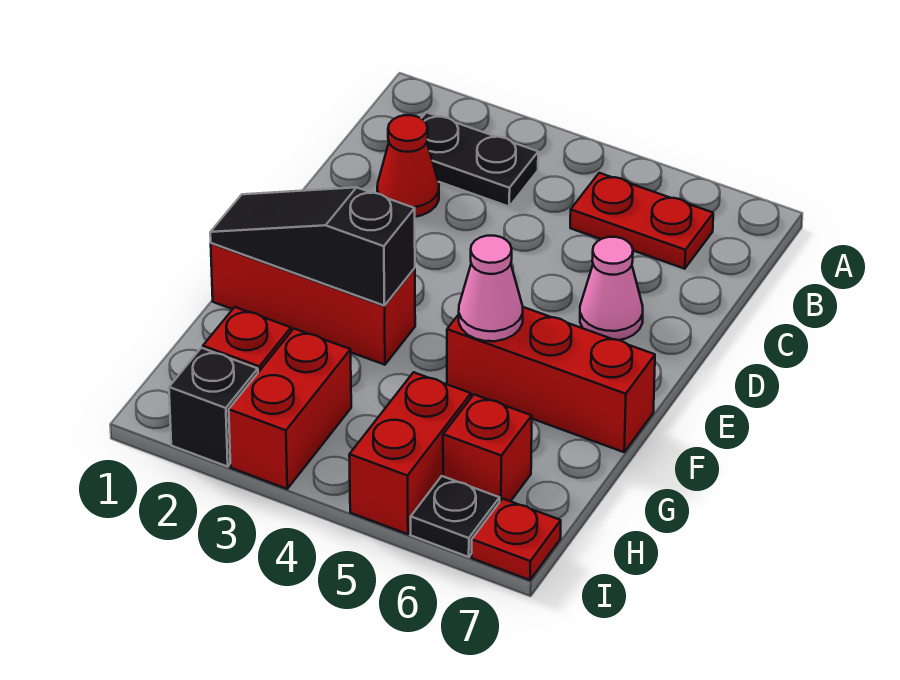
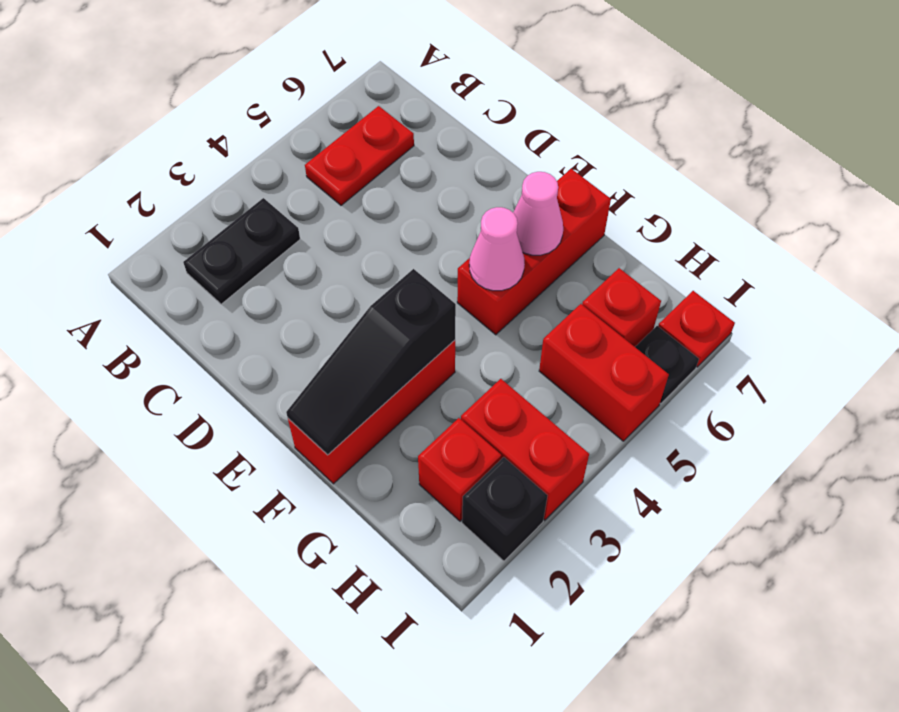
red cone C2 level 1 -> none
pink cone D6 level 1 -> pink cone F6 level 2

